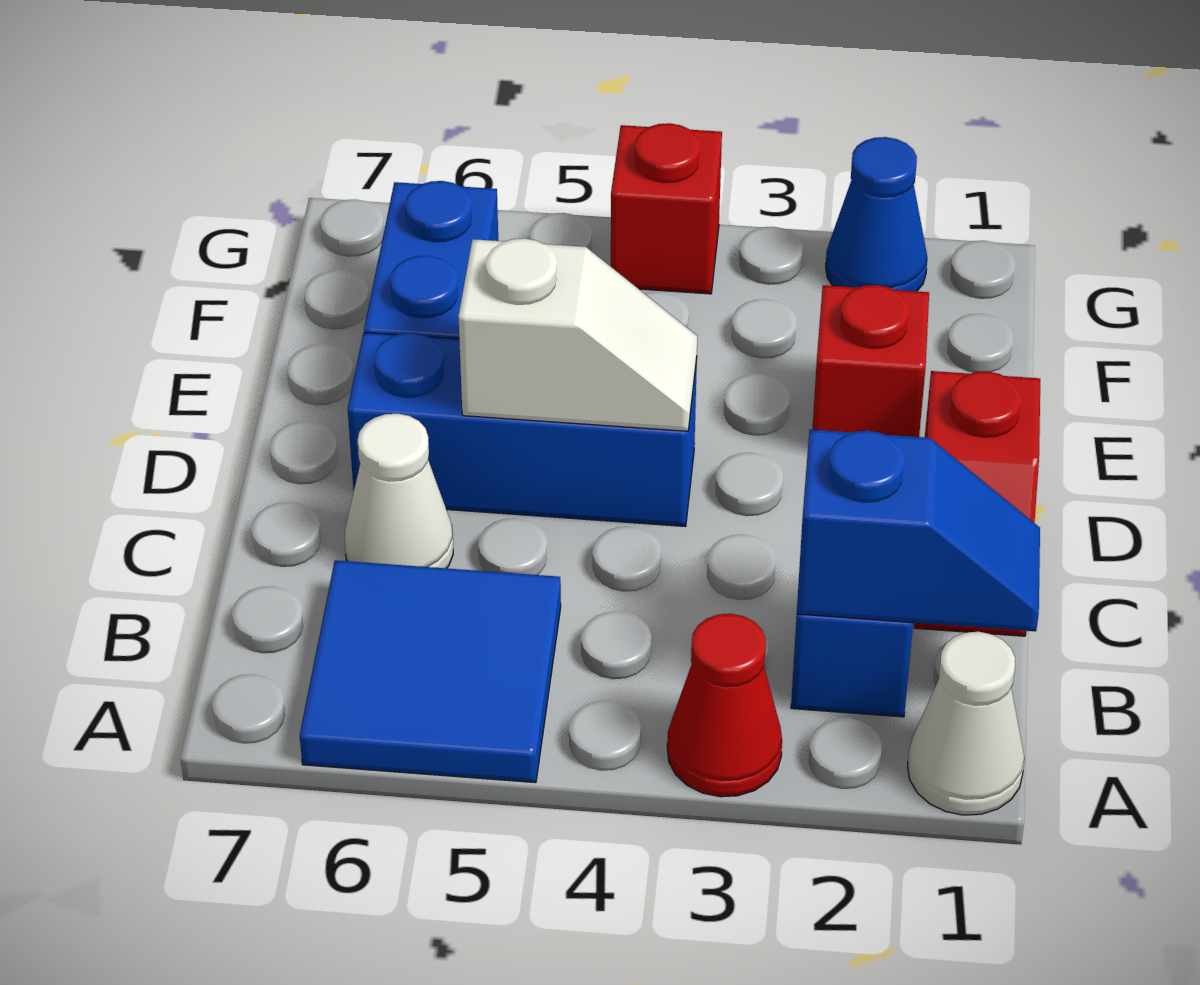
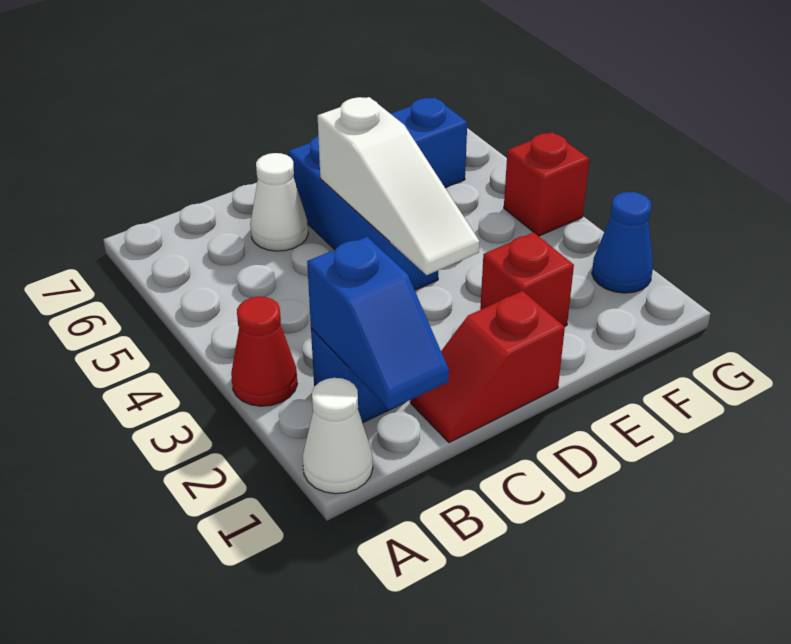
blue tile A5:B6 level 1 -> none
white slope D4:D5 level 2 top 5 -> white slope D3:D5 level 2 top 5

